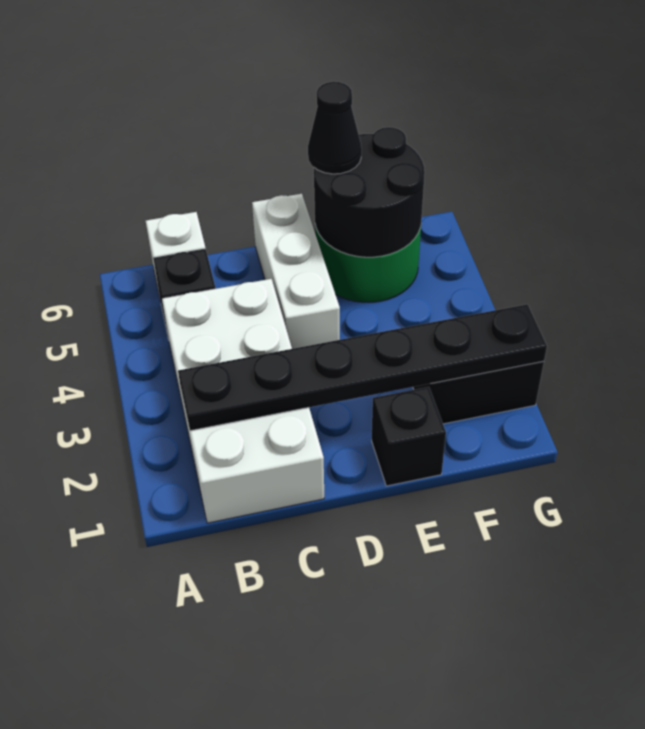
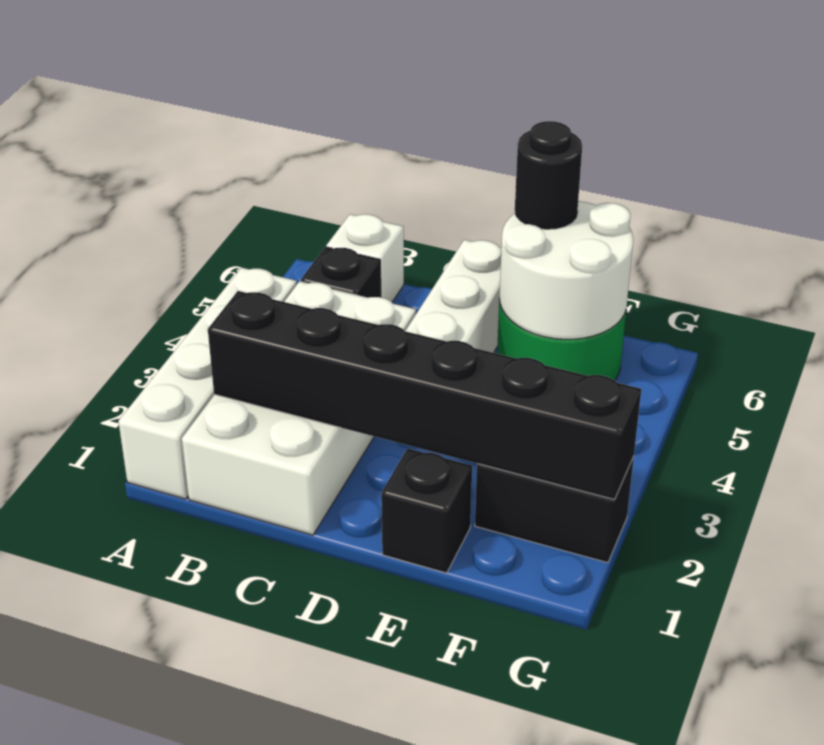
none -> white brick A1:A4 level 1
black plate B2:G2 level 2 -> black brick B2:G2 level 2
black round brick E5:F6 level 2 -> white round brick E5:F6 level 2
black cone E6 level 3 -> black round brick E6 level 3

